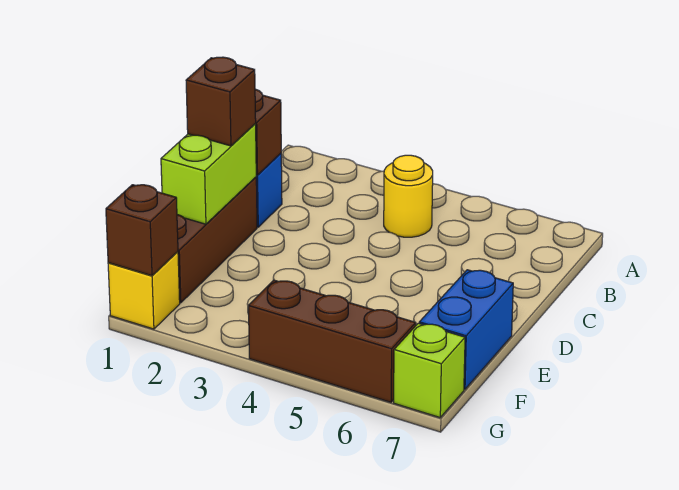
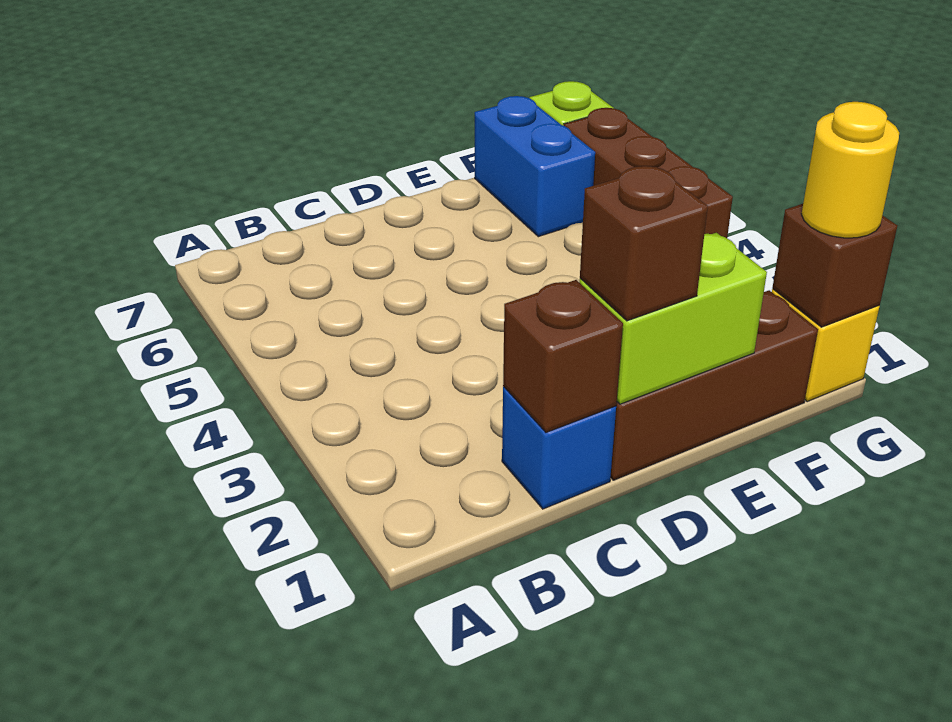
yellow round brick B4 level 1 -> yellow round brick G1 level 3
blue brick E7:F7 level 1 -> blue brick F6:F7 level 1

